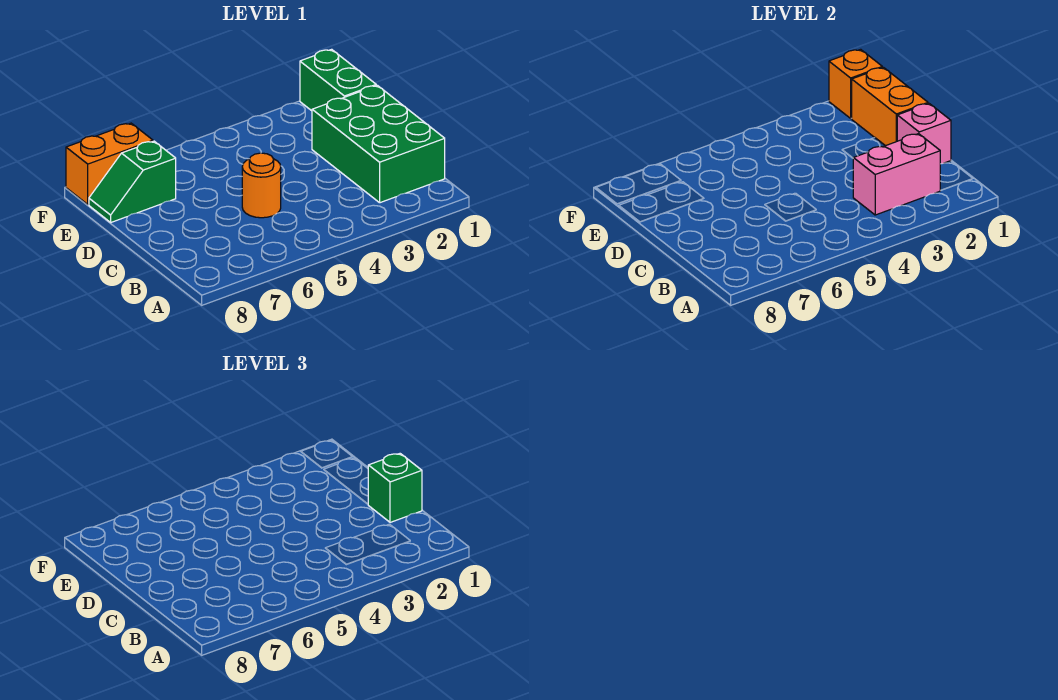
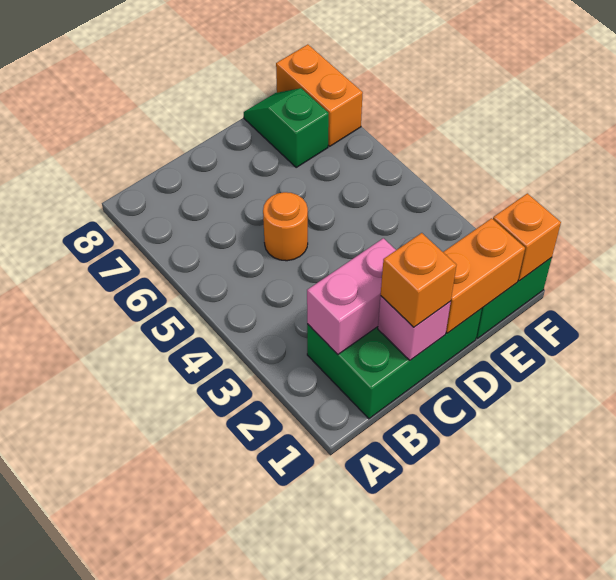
pink brick B2:B3 level 2 -> pink brick B2:C2 level 2
green brick C1 level 3 -> orange brick C1 level 3

